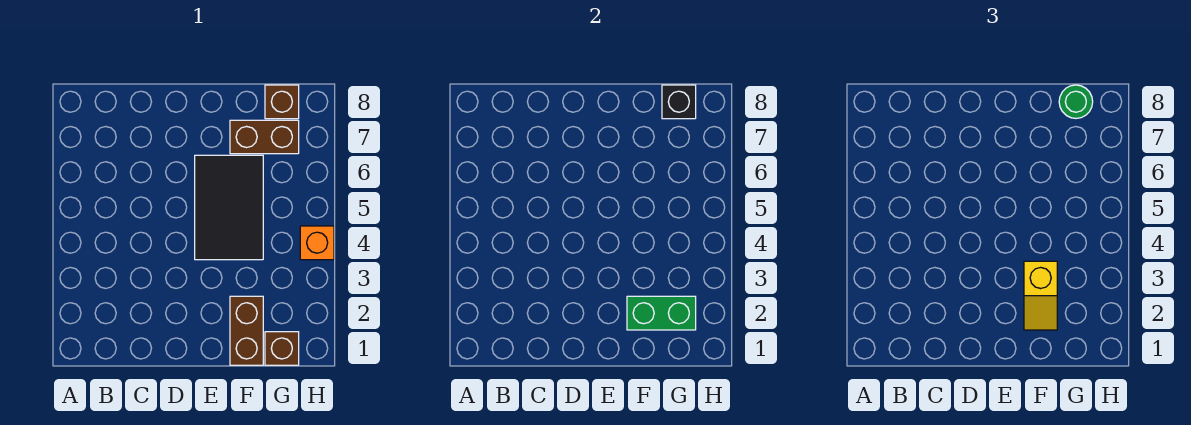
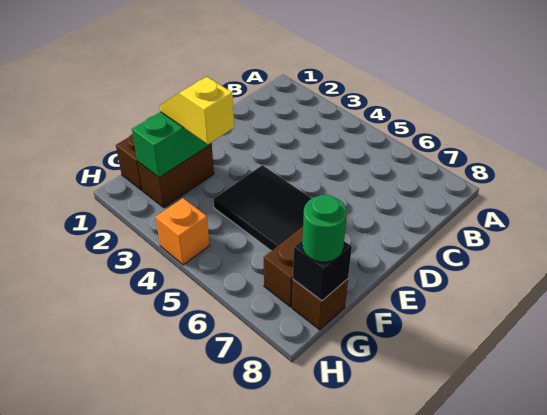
brown brick F1:F2 level 1 -> brown brick F2:G2 level 1

